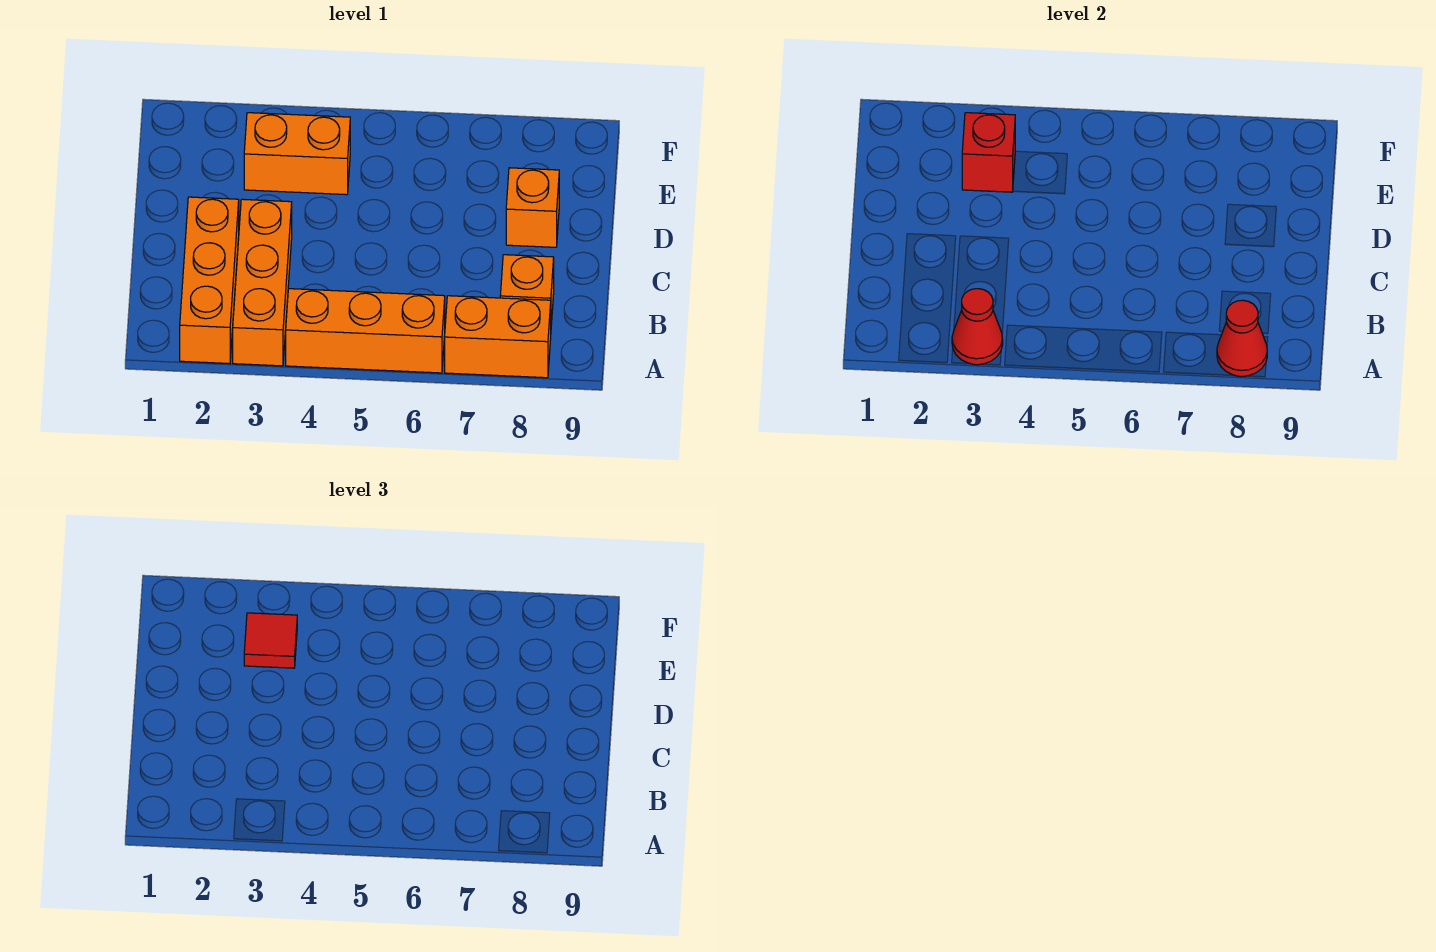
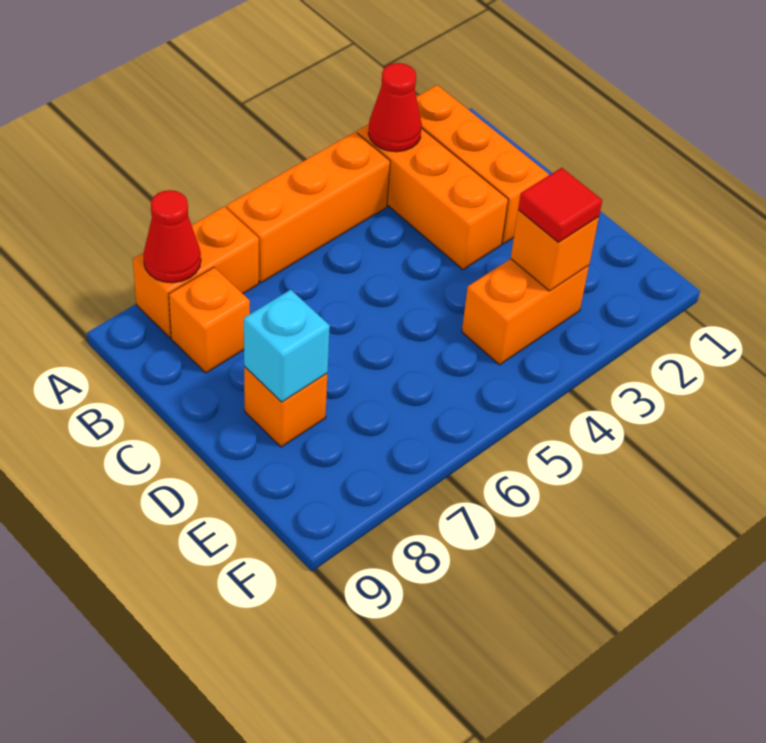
none -> cyan brick D8 level 2
red brick E3 level 2 -> orange brick E3 level 2

